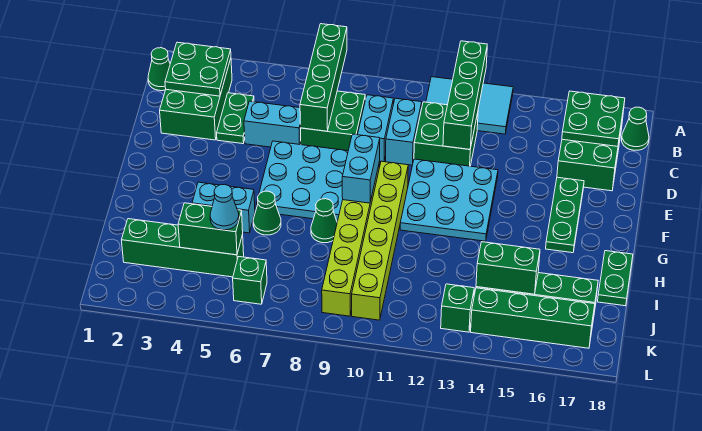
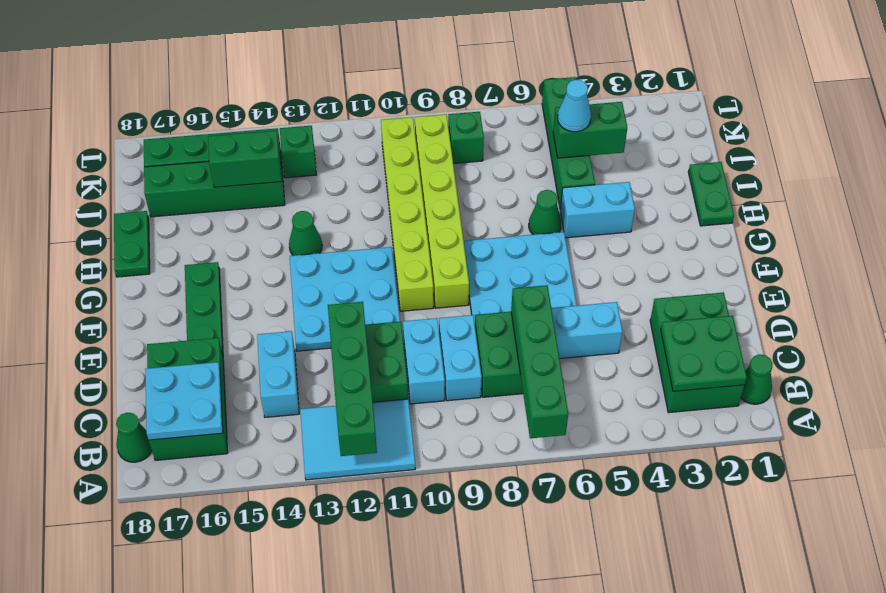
green plate B16:C17 level 2 -> cyan plate B16:C17 level 2
green plate C4:D4 level 1 -> green plate H1:I1 level 1
cyan brick F9:G9 level 2 -> cyan brick C14:D14 level 1
green cone H8 level 1 -> green cone H13 level 1
green brick J2:J5 level 1 -> green brick I5:L5 level 1
green brick K6 level 1 -> green brick K8 level 1

